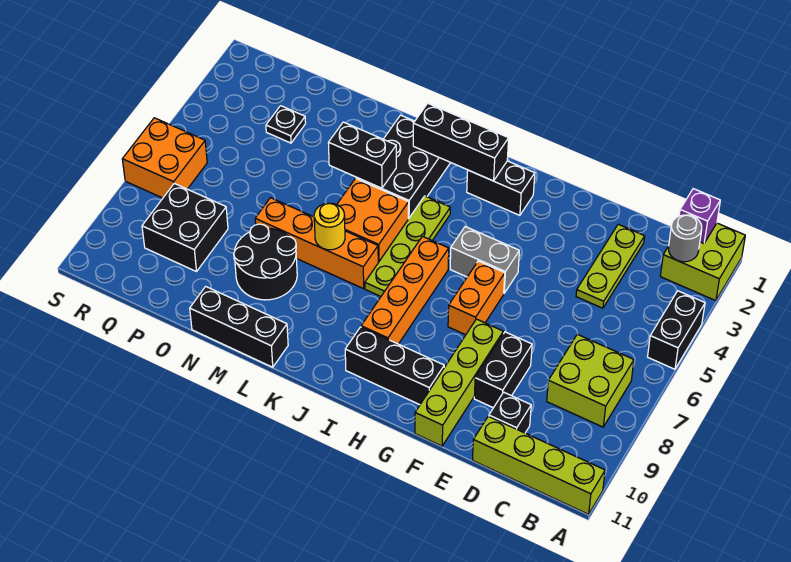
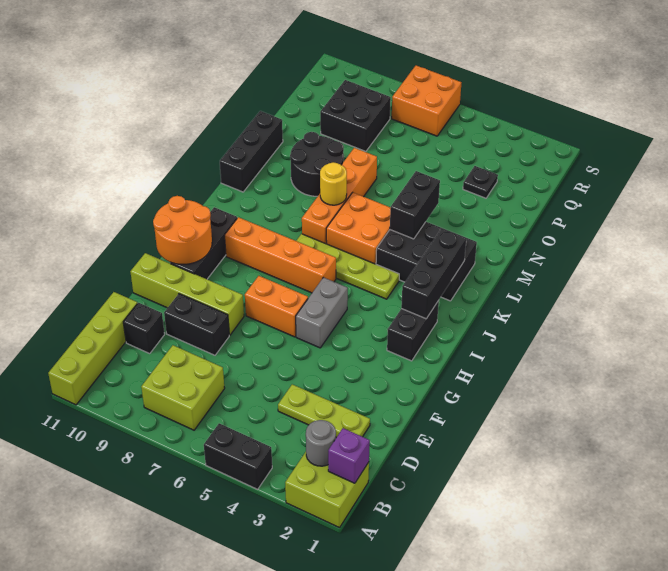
none -> orange round brick G10:H11 level 2

